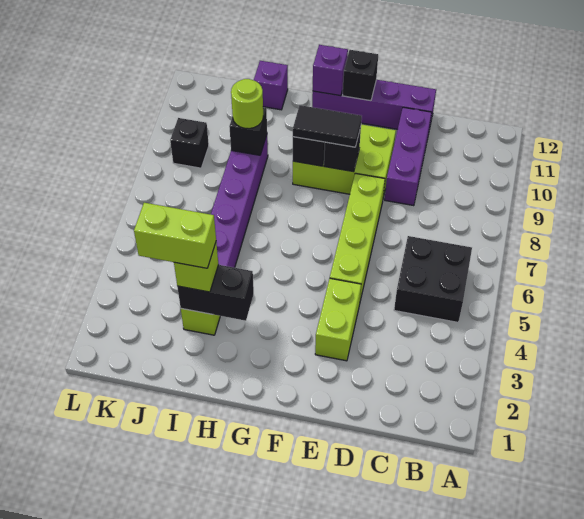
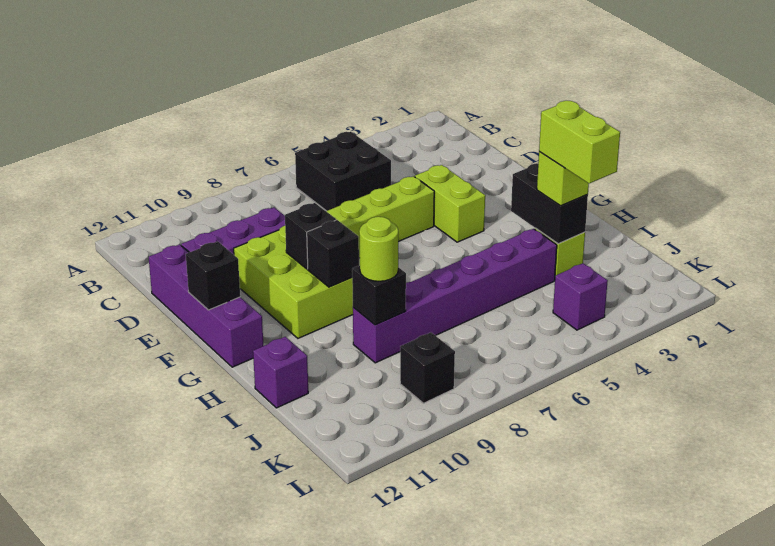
lime brick E3:E4 level 1 -> lime brick E4:F4 level 1
black tile F9:G9 level 3 -> none
purple brick G12 level 2 -> purple brick K4 level 1

